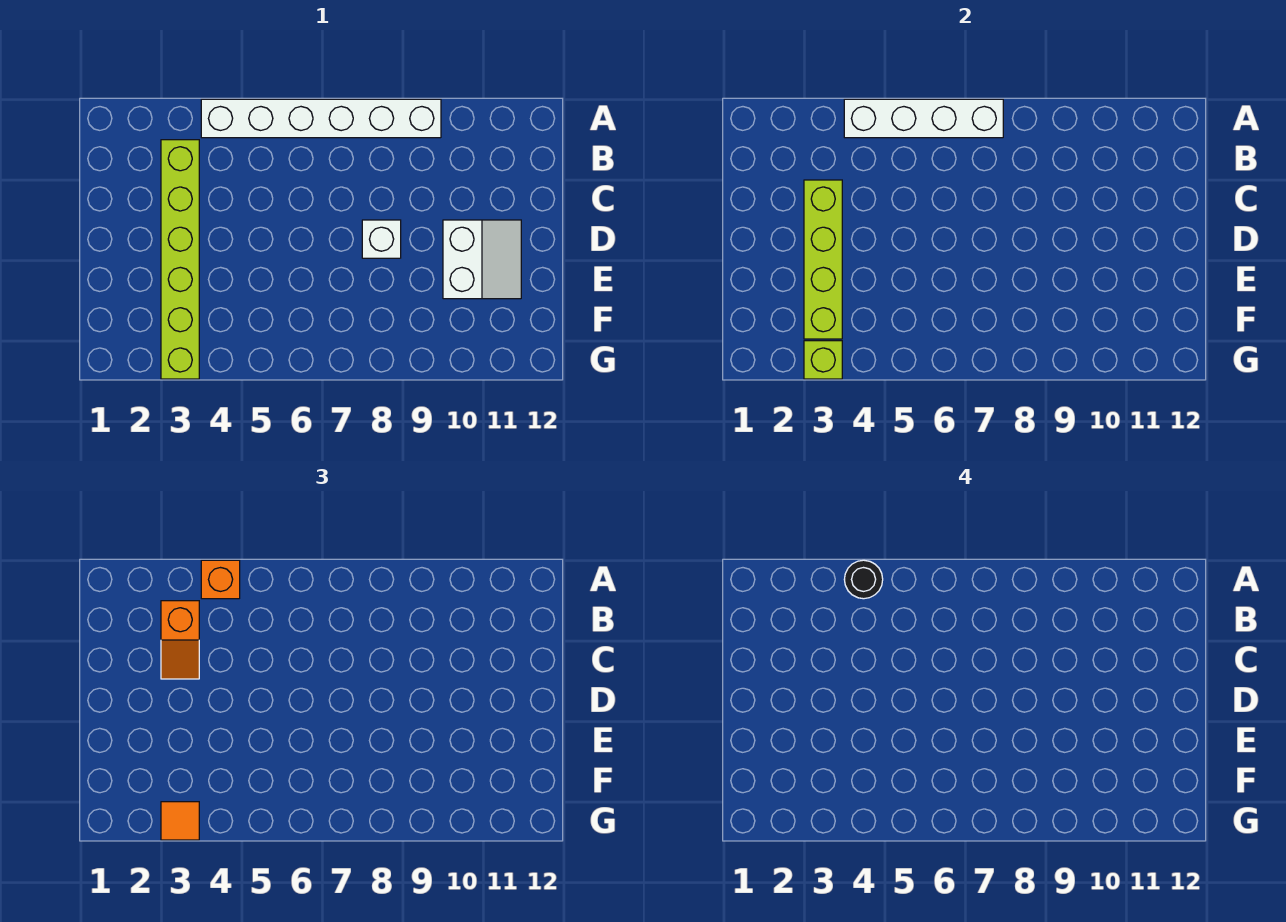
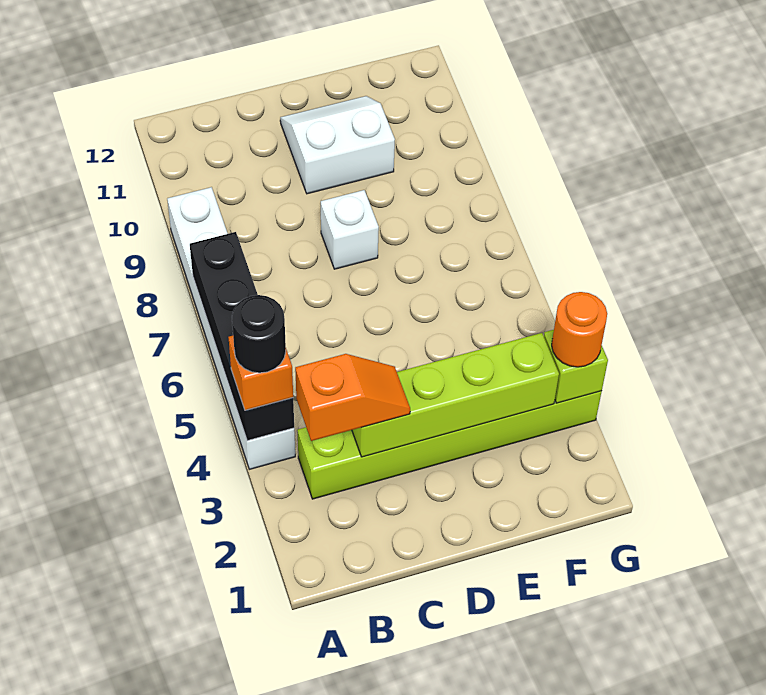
white brick A4:A7 level 2 -> black brick A4:A7 level 2
orange tile G3 level 3 -> orange round brick G3 level 3

